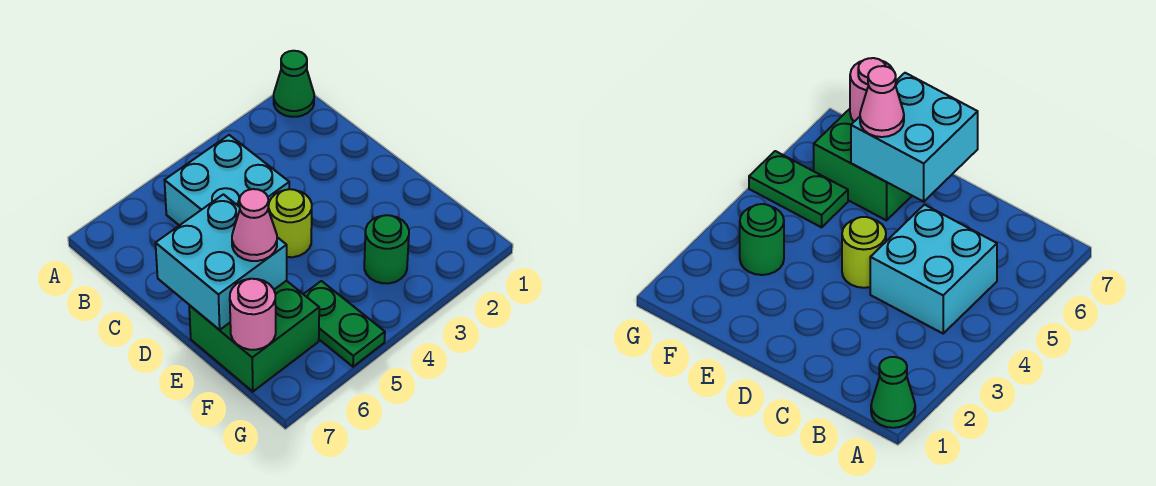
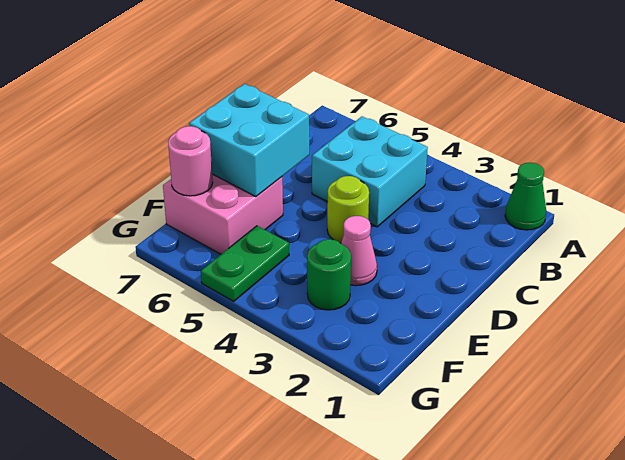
green brick E6:F7 level 1 -> pink brick E6:F7 level 1
pink cone E6 level 3 -> pink cone E3 level 1

